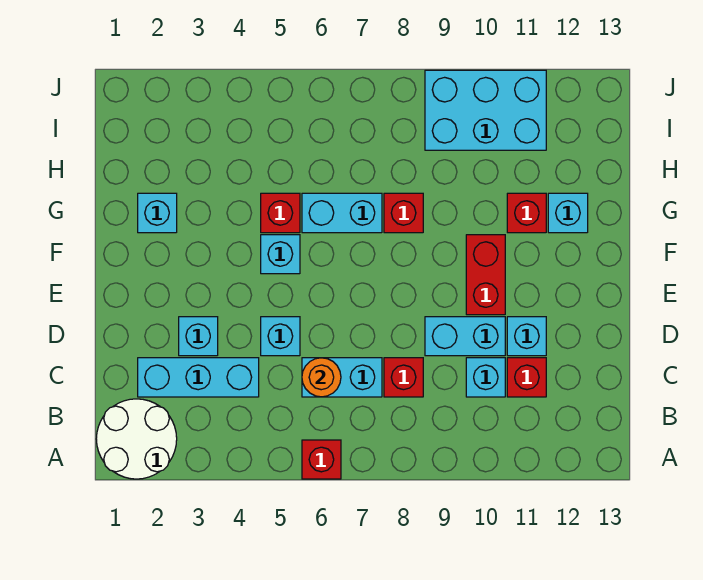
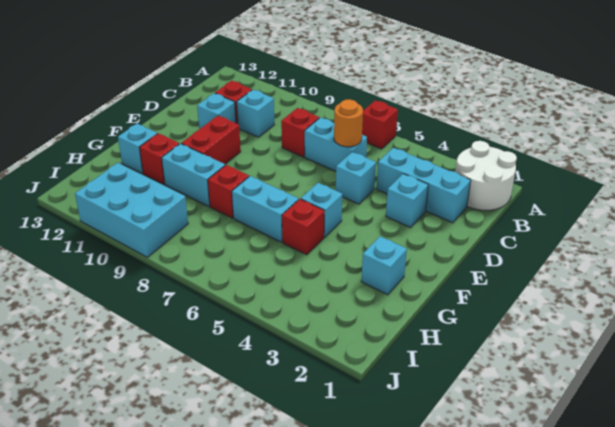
cyan brick D9:D10 level 1 -> cyan brick G9:G10 level 1

